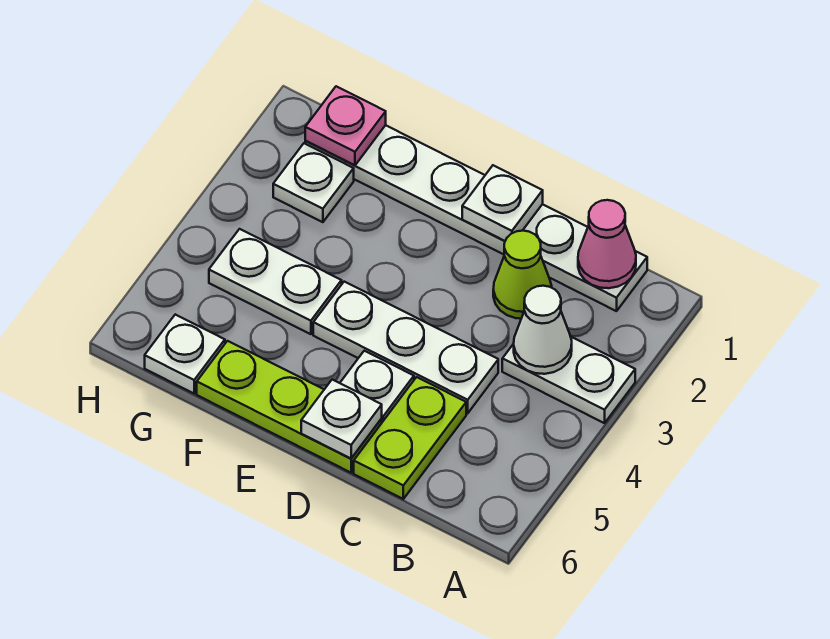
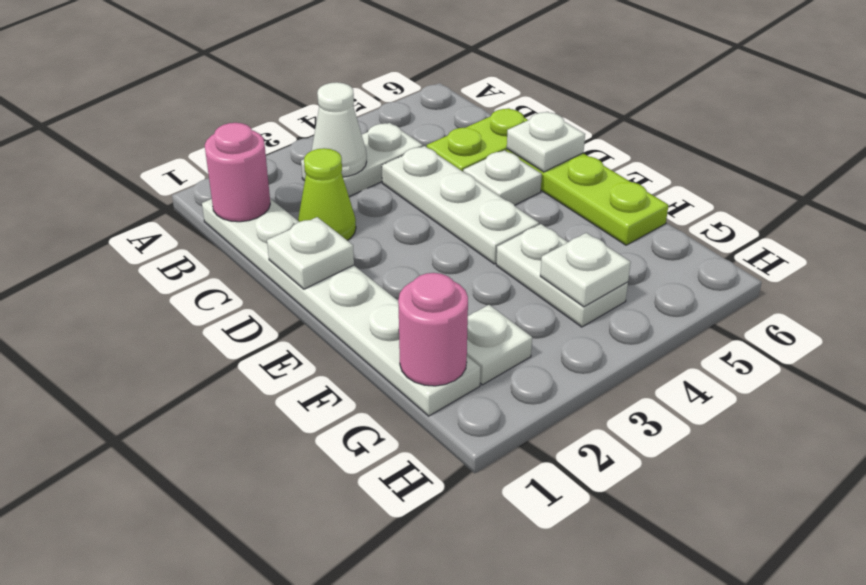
white plate A3:B3 level 1 -> white plate B3:B4 level 1
pink cone B1 level 2 -> pink round brick B1 level 2
pink plate G1 level 2 -> pink round brick G1 level 2
white plate G6 level 1 -> white plate G4 level 2

